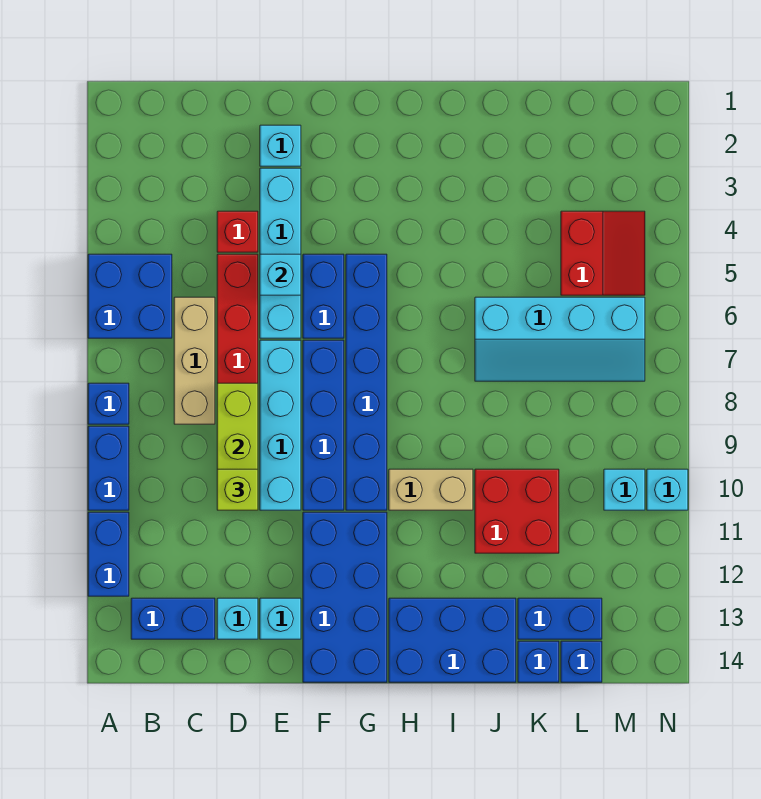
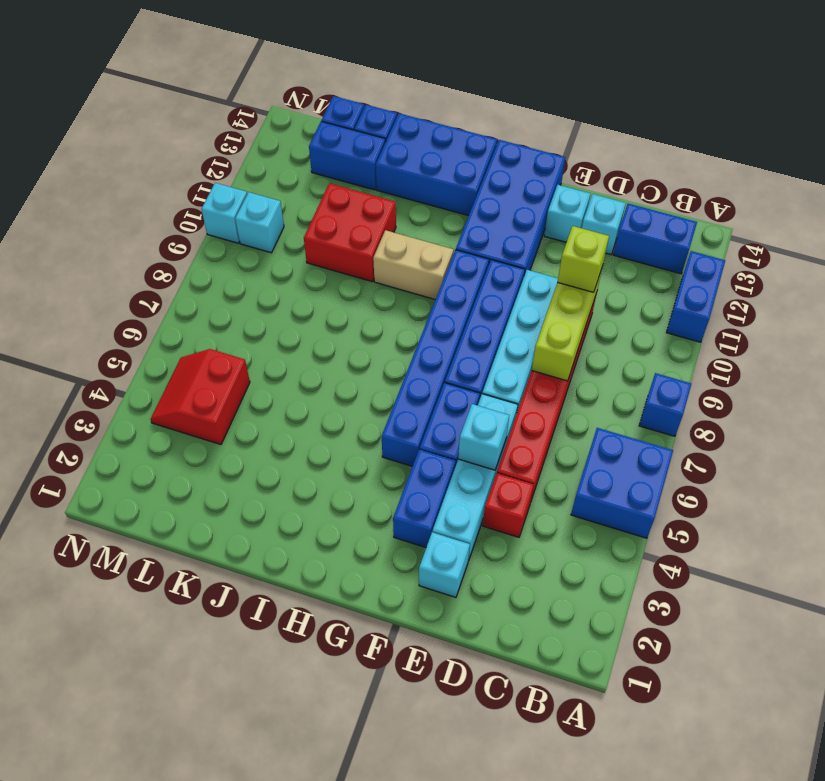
blue brick A9:A10 level 1 -> blue brick F3:F4 level 1
tan brick C6:C8 level 1 -> none
cyan slope J6:M7 level 1 top 6 -> none

